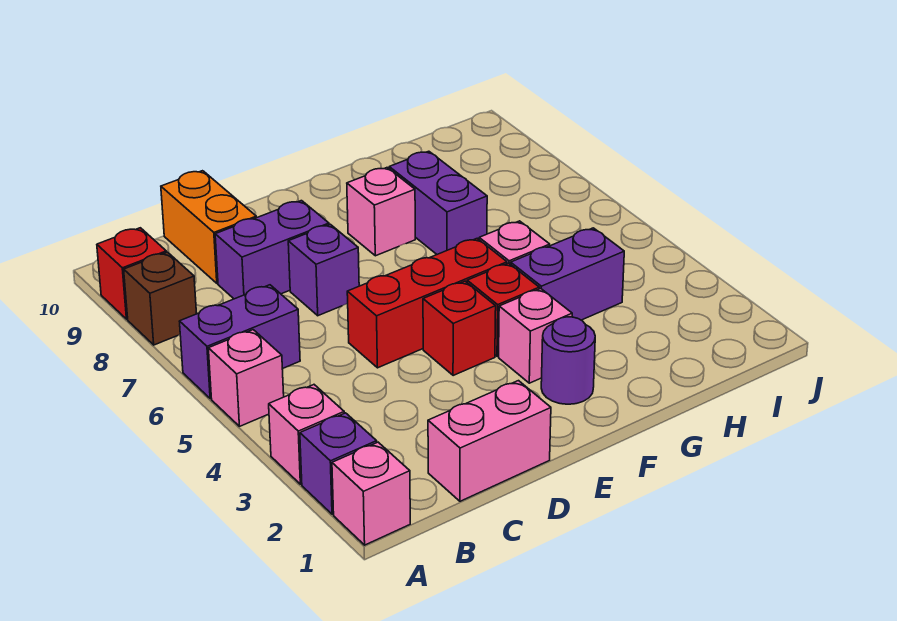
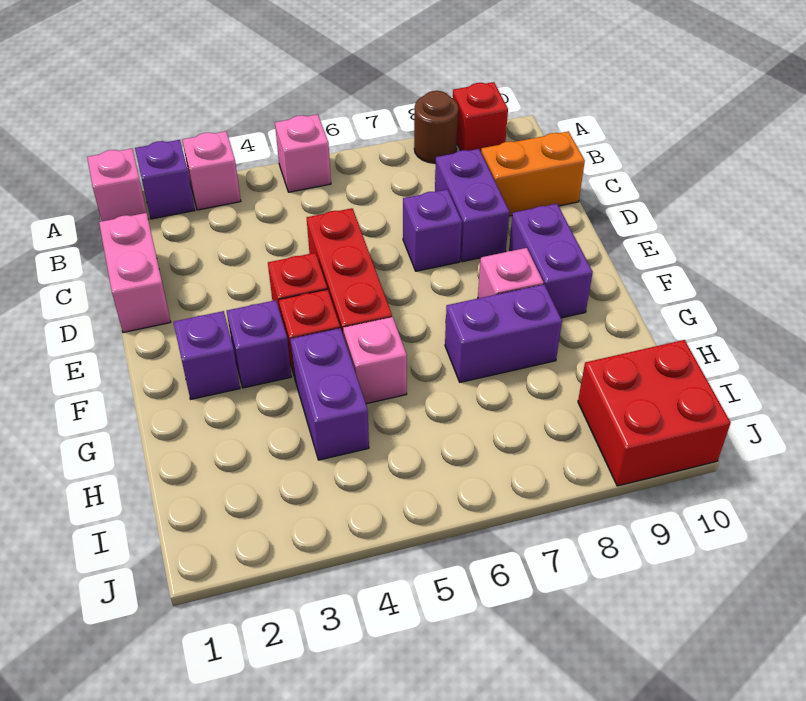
purple brick A6:B6 level 1 -> purple brick E9:F9 level 1
brown brick A8 level 1 -> brown round brick A8 level 1
purple round brick F2 level 1 -> purple brick F2 level 1
pink brick F3 level 1 -> purple brick F3 level 1
none -> red brick I9:J10 level 1

